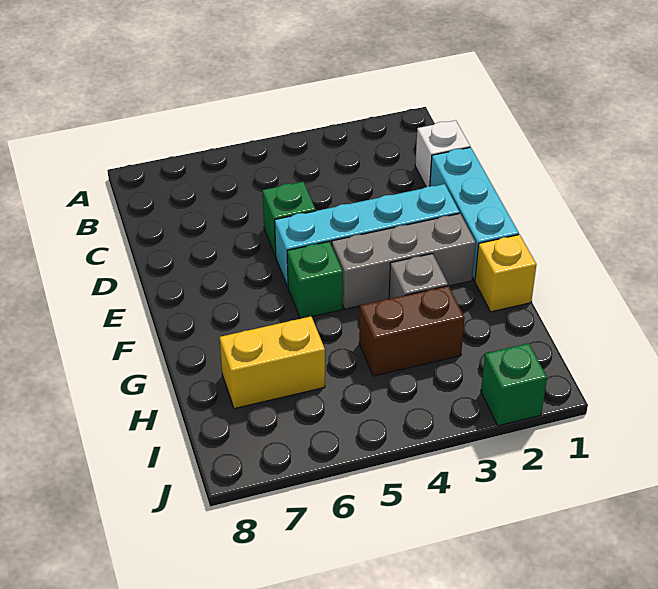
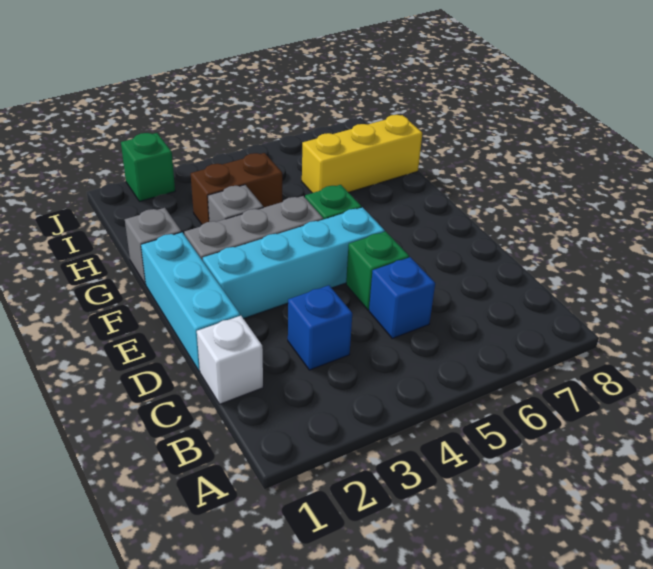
none -> blue brick C3 level 1
none -> blue brick C5 level 1
yellow brick G1 level 1 -> grey brick G1 level 1
yellow brick H6:H7 level 1 -> yellow brick H6:H8 level 1

